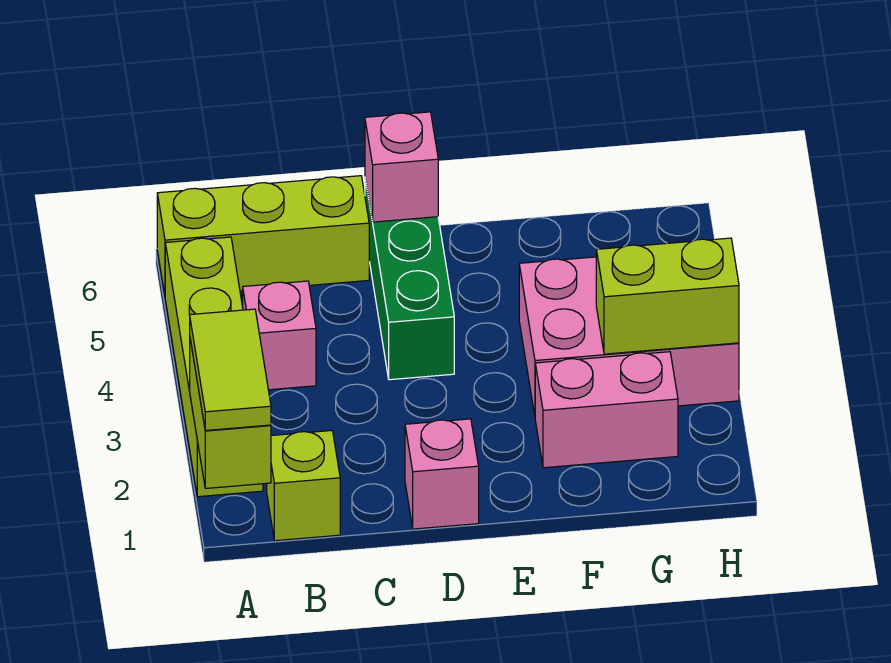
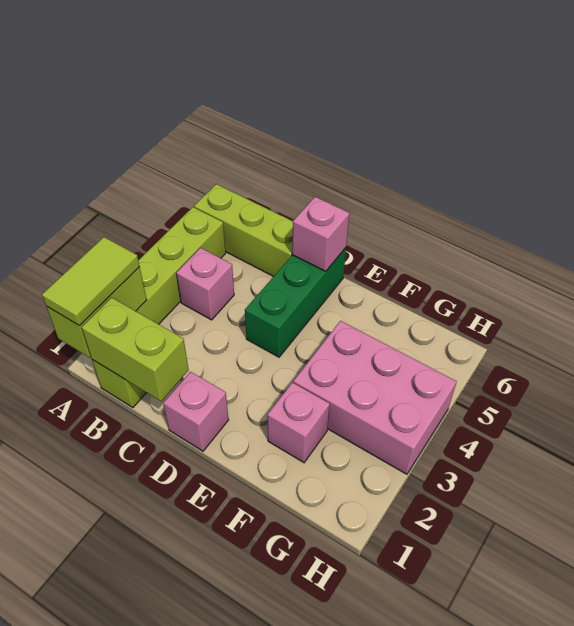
pink brick F2:G2 level 1 -> pink brick F2 level 1
lime brick G3:H3 level 2 -> lime brick B1:C1 level 2

